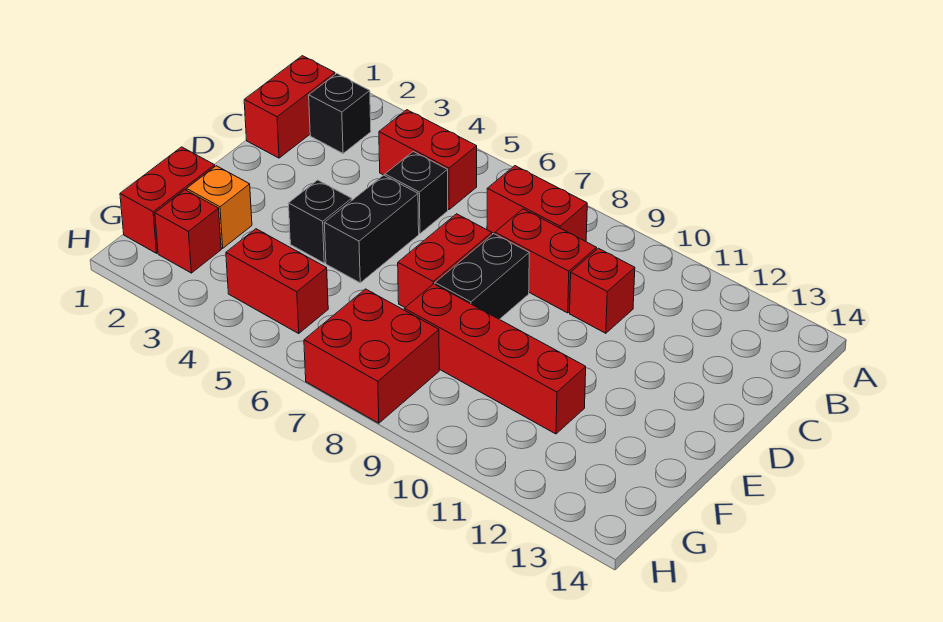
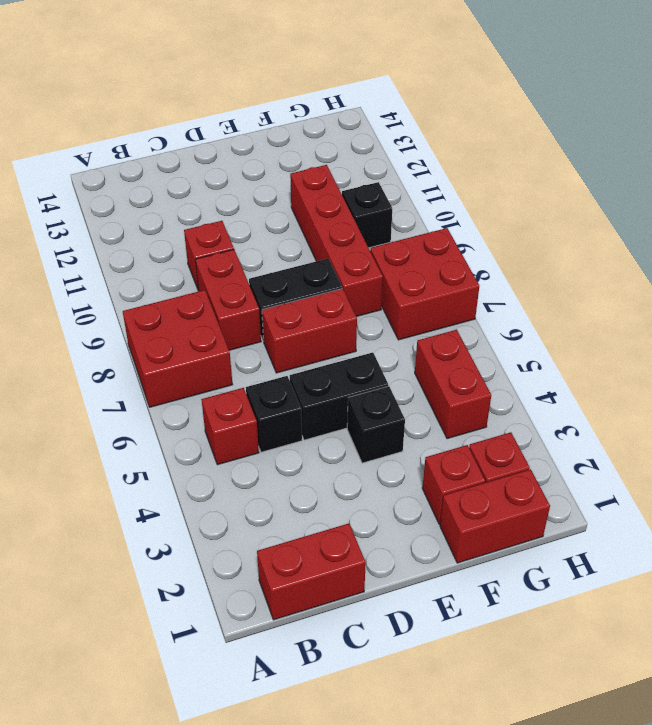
black brick B2 level 1 -> black brick G10 level 1
red brick B4:B5 level 1 -> red brick B5 level 1
red brick B7:B8 level 1 -> red brick A7:B8 level 1
orange brick F2 level 1 -> red brick F2 level 1

